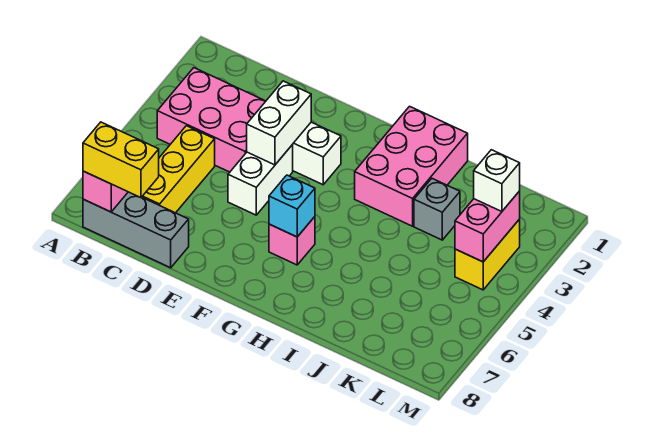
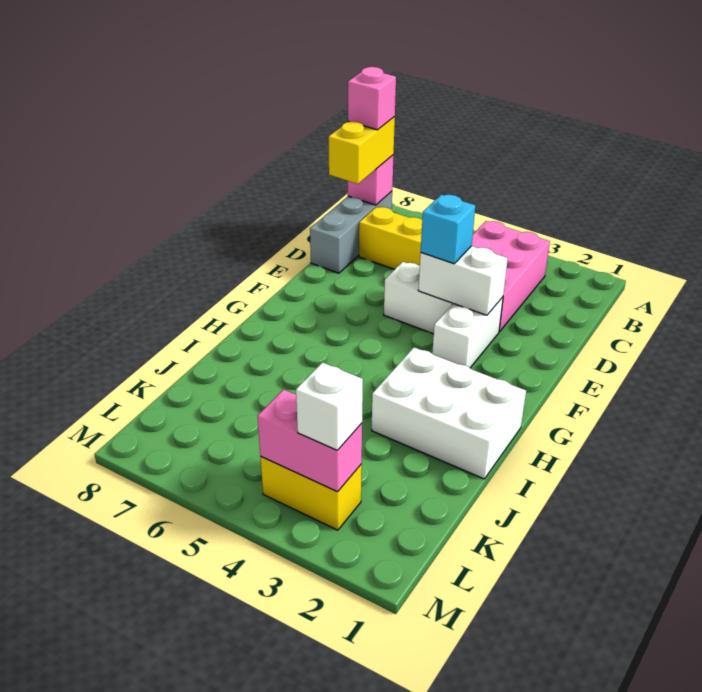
pink brick G6 level 1 -> pink brick B8 level 4
cyan brick G6 level 2 -> cyan brick E4 level 3
pink brick H1:I3 level 1 -> white brick H1:I3 level 1
grey brick J3 level 1 -> none

